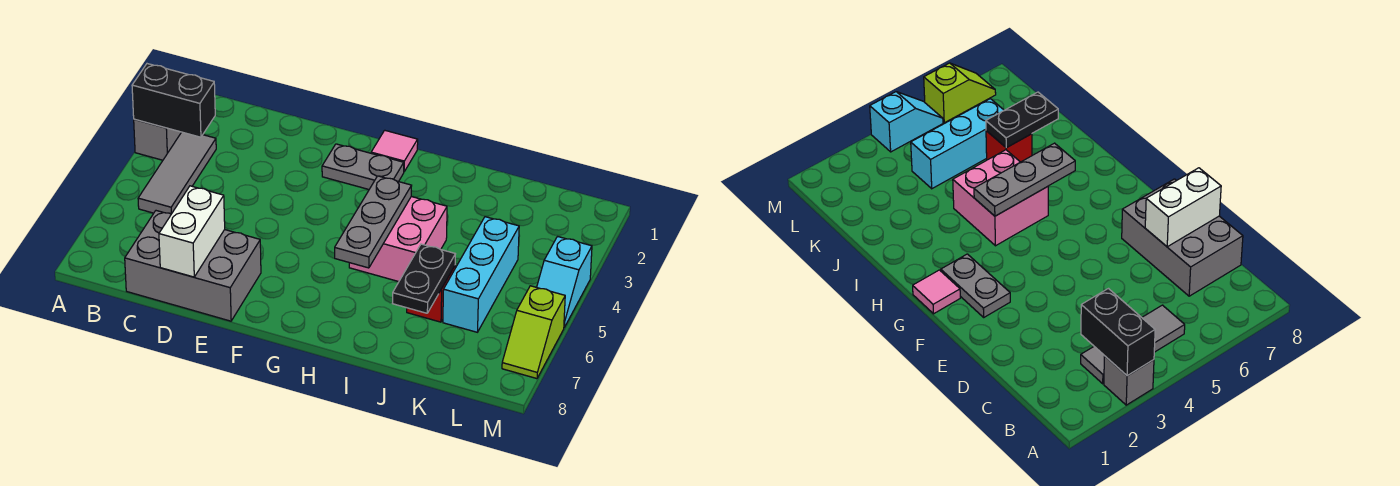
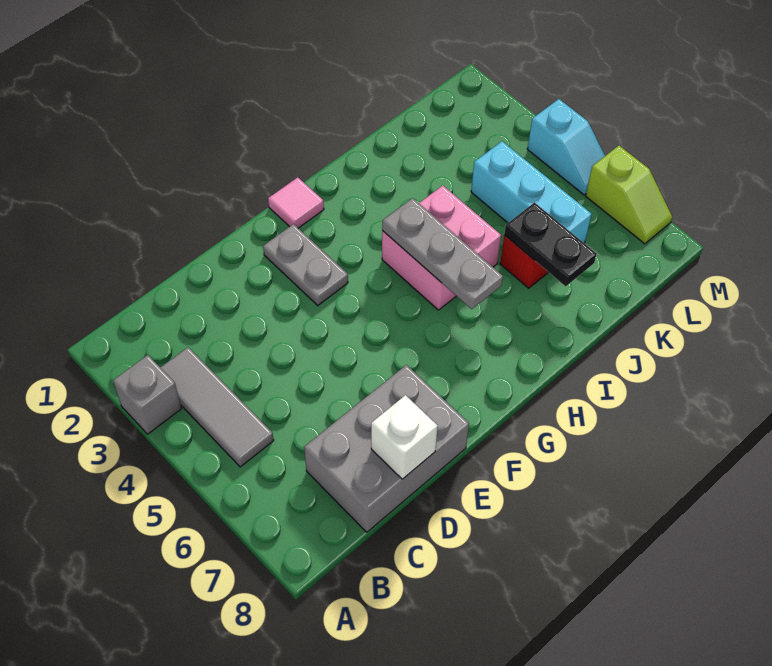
black brick A3:B3 level 2 -> none
white brick D7:D8 level 2 -> white brick D8 level 2
grey plate F2:G2 level 1 -> grey plate F2:F3 level 1

